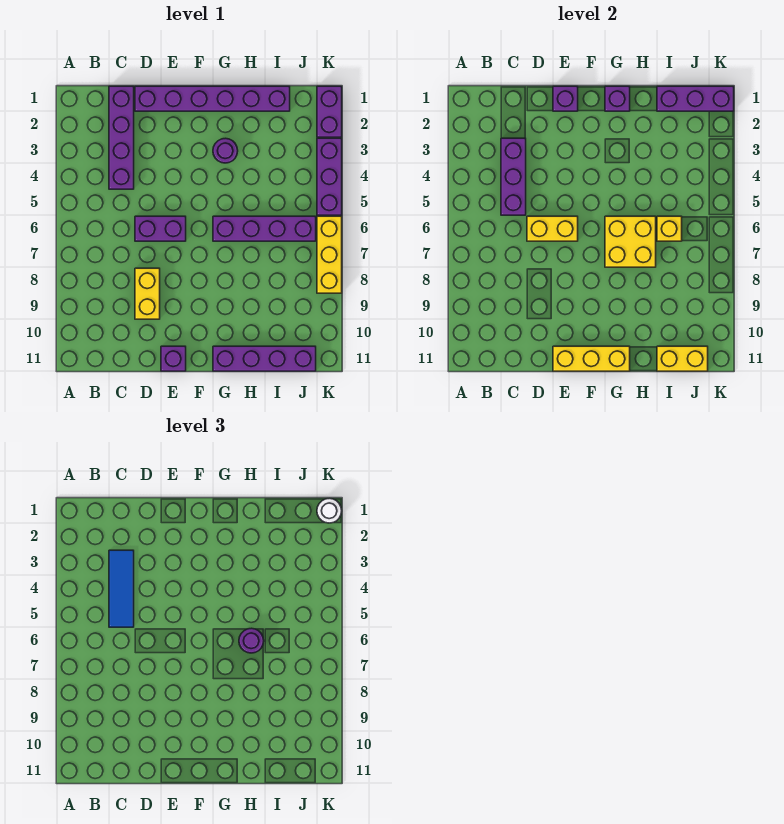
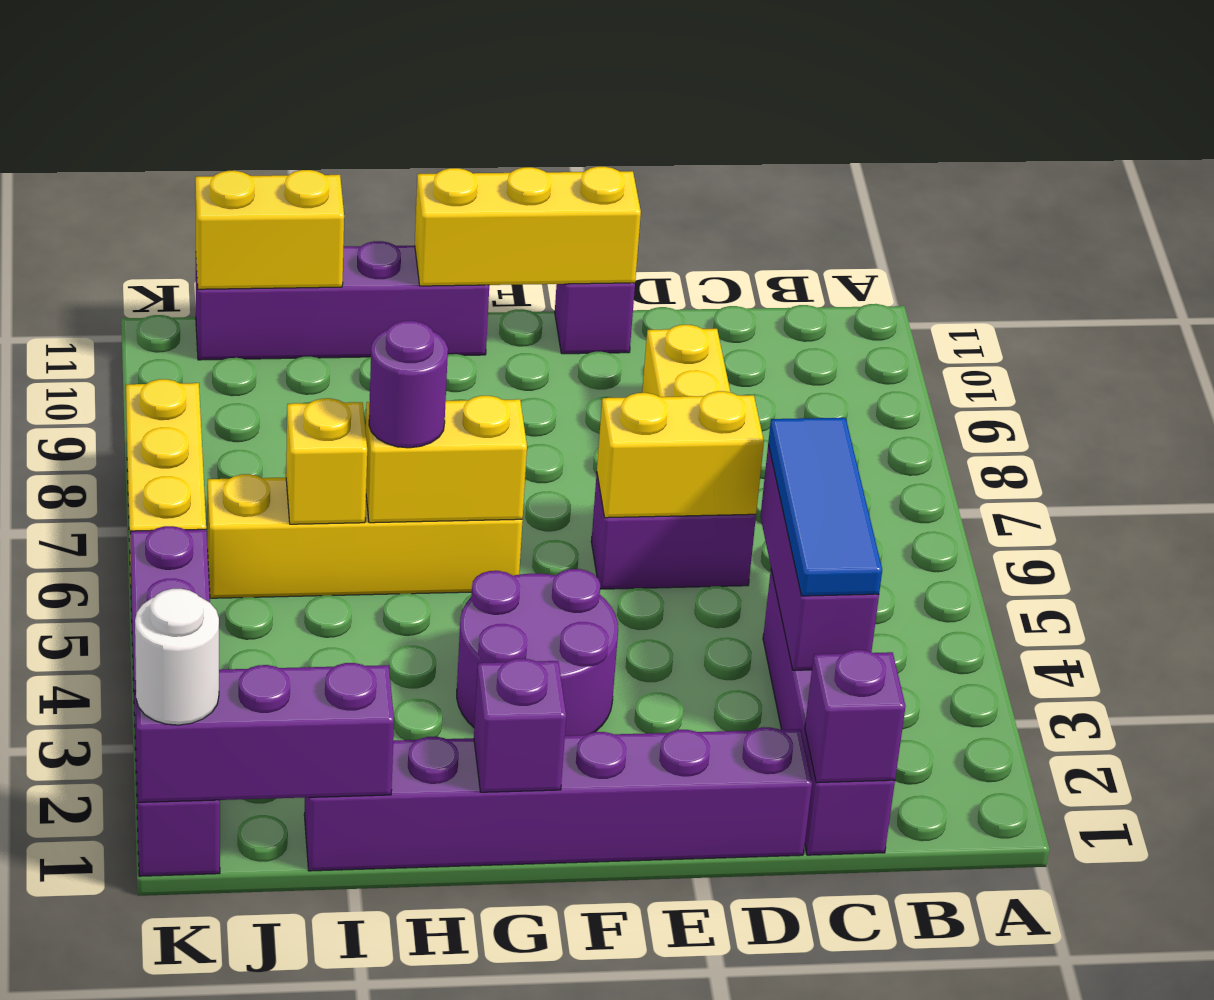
purple brick E1 level 2 -> purple brick C1 level 2
purple round brick G3 level 1 -> purple round brick F3:G4 level 1
purple brick G6:J6 level 1 -> yellow brick G6:J6 level 1
yellow brick G6:H7 level 2 -> yellow brick G6:H6 level 2

